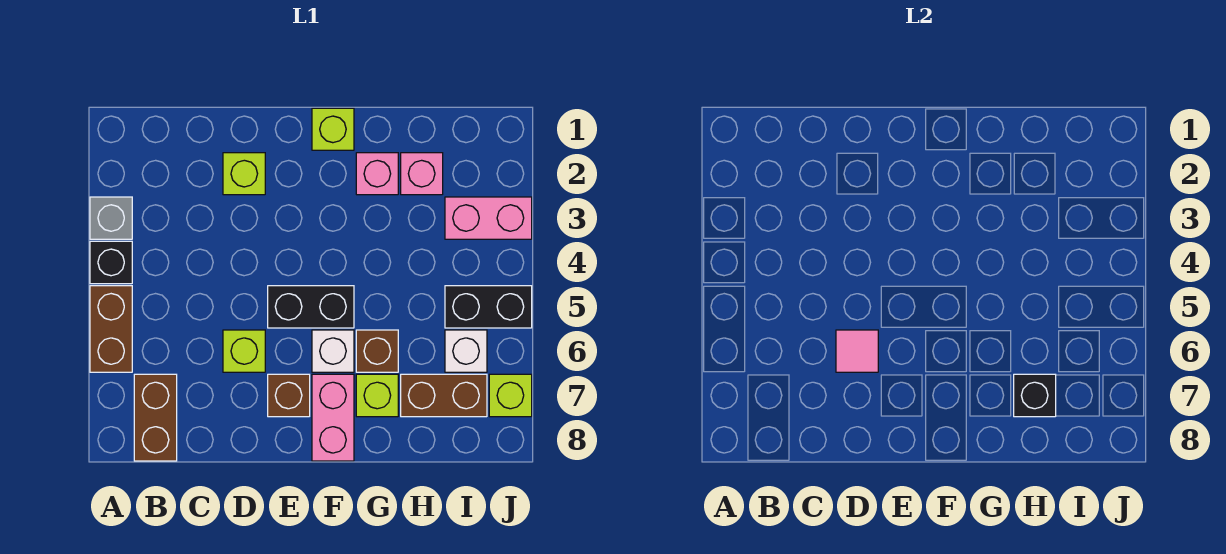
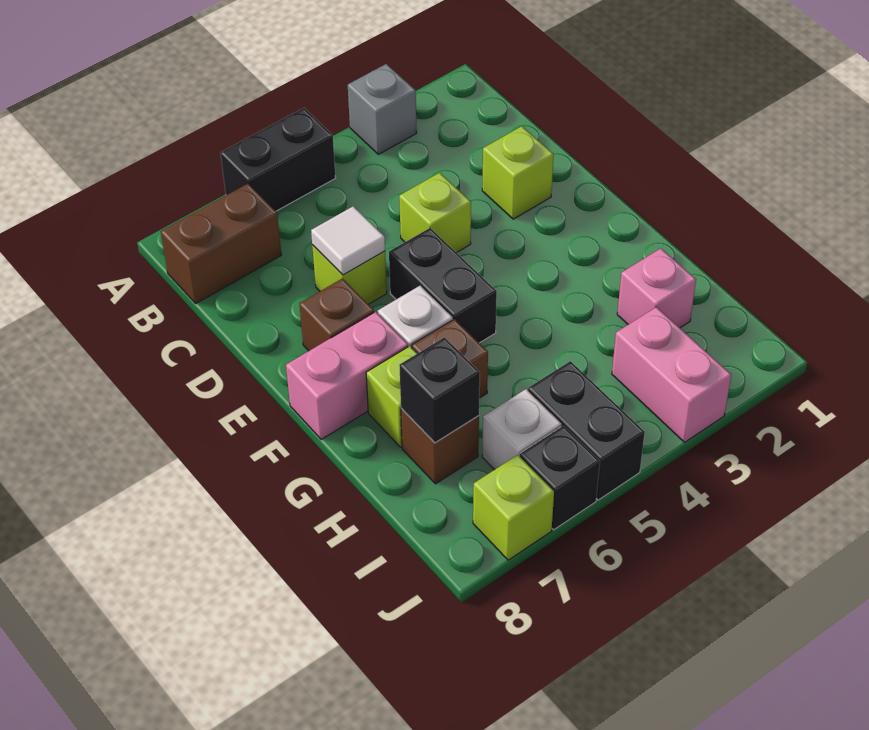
black brick A4 level 1 -> black brick J6 level 1
brown brick A5:A6 level 1 -> black brick A5:A6 level 1
pink tile D6 level 2 -> white tile D6 level 2
lime brick F1 level 1 -> lime brick D4 level 1
pink brick G2 level 1 -> none
brown brick H7:I7 level 1 -> brown brick H7 level 1

